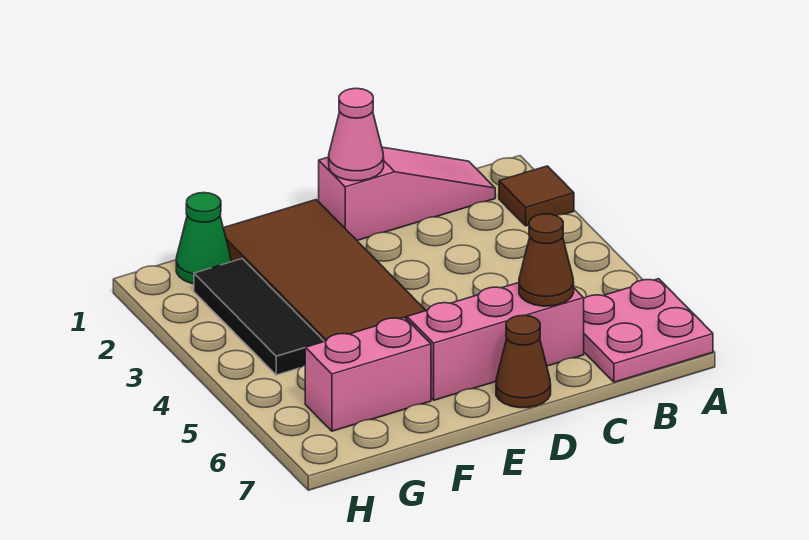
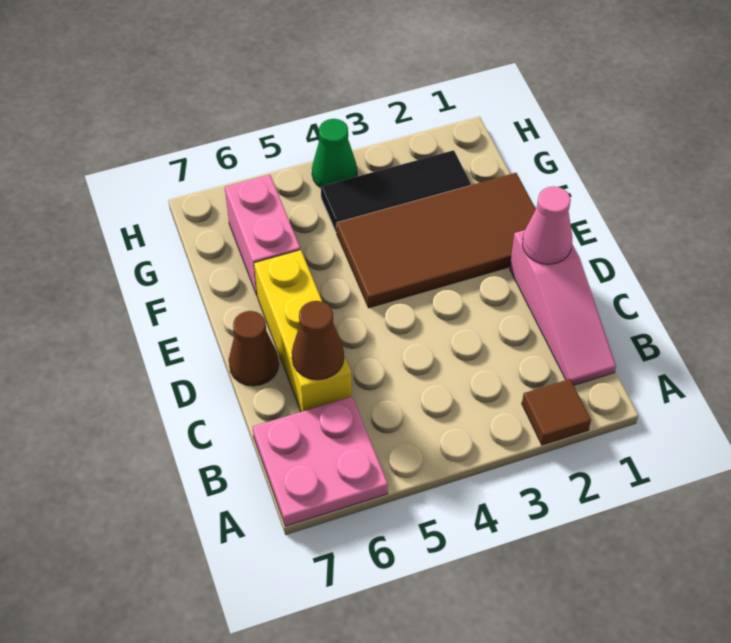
pink brick C6:E6 level 1 -> yellow brick C6:E6 level 1
green cone G1 level 1 -> green cone H4 level 1

